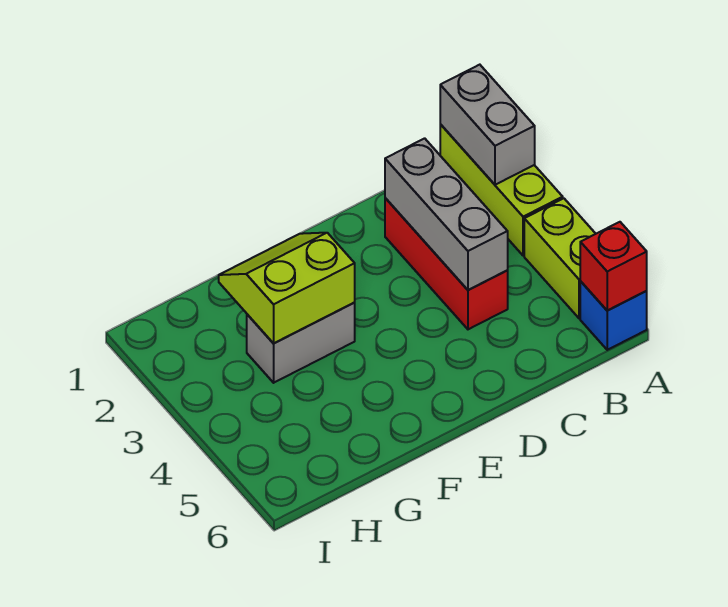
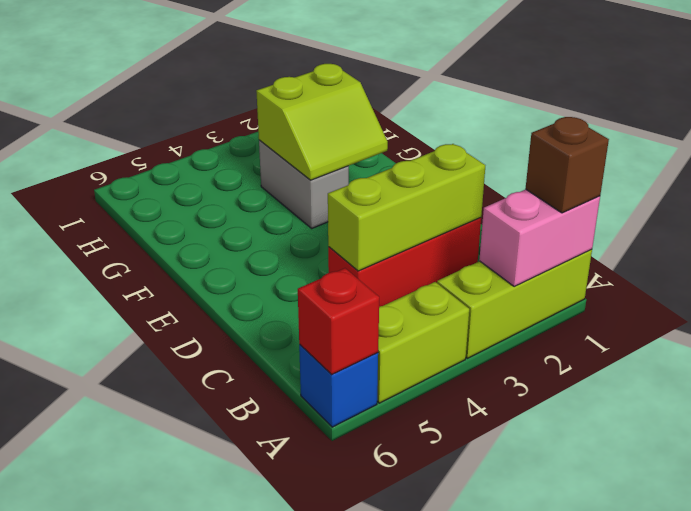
grey brick A1:A2 level 2 -> pink brick A1:A2 level 2
none -> brown brick A1 level 3
grey brick C2:C4 level 2 -> lime brick C2:C4 level 2
lime slope F2:G3 level 2 top 3 -> lime slope F2:G3 level 2 top G

